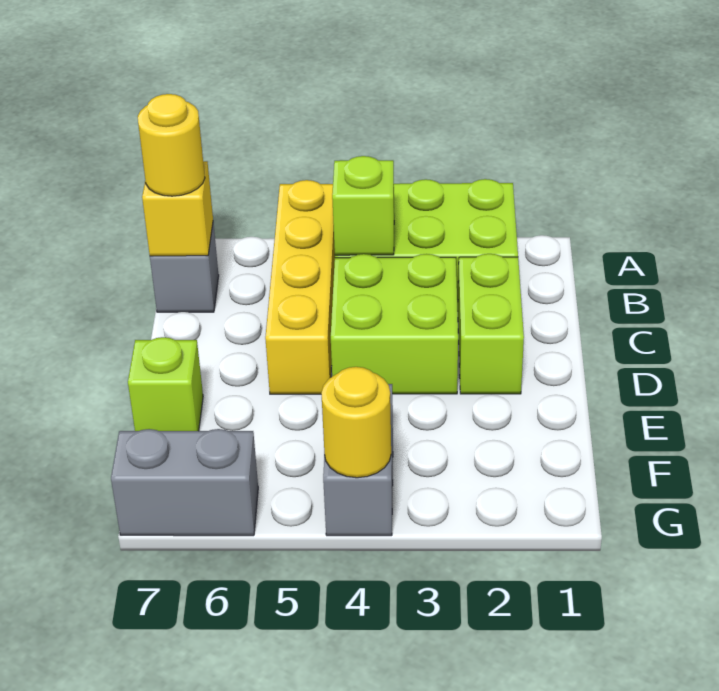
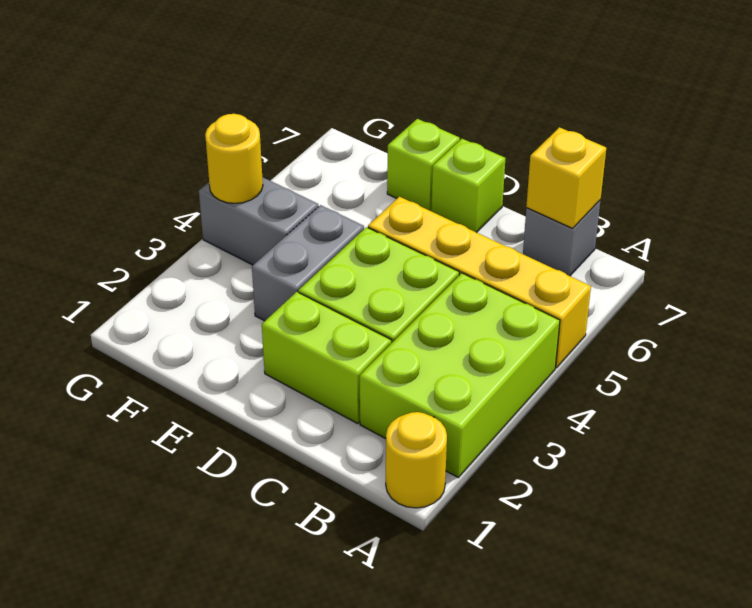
lime brick B4 level 2 -> lime brick D7 level 1
yellow round brick B7 level 3 -> yellow round brick A1 level 1
grey brick G6:G7 level 1 -> grey brick E3:E4 level 1

